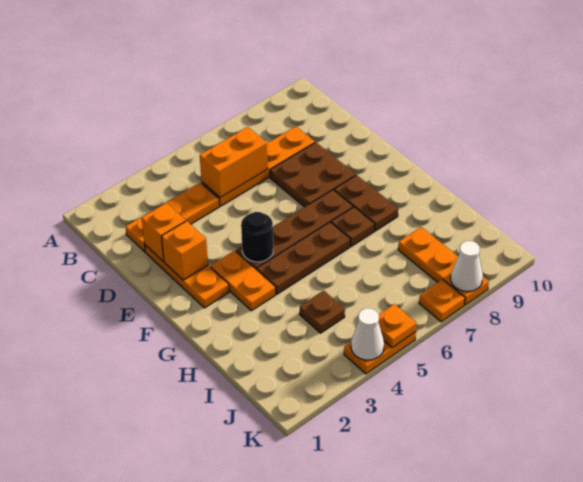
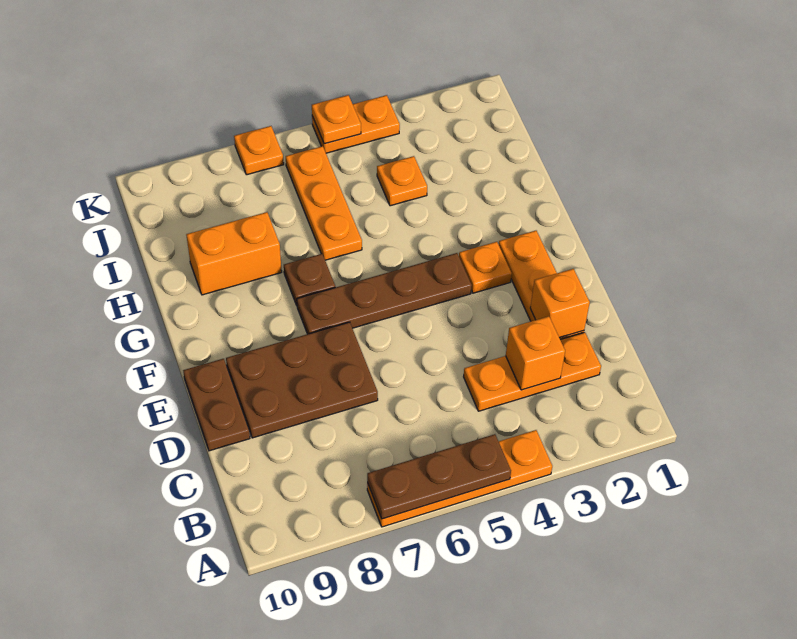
orange plate C5:C8 level 1 -> orange plate A4:A7 level 1
orange brick C5:C6 level 2 -> orange brick H8:H9 level 1
brown plate D7:E8 level 1 -> brown plate D7:E9 level 1
orange brick E2 level 2 -> orange brick C3 level 2
orange plate F3:G3 level 1 -> orange plate F3 level 1
black round brick F4 level 2 -> none
brown plate F8:G8 level 1 -> brown plate D10:E10 level 1
brown plate G4:G6 level 1 -> brown plate A5:A7 level 2
brown plate I4 level 1 -> orange plate I4 level 1
orange plate I8:K8 level 1 -> orange plate H6:J6 level 1
white cone K4 level 2 -> none
white cone K8 level 2 -> none

